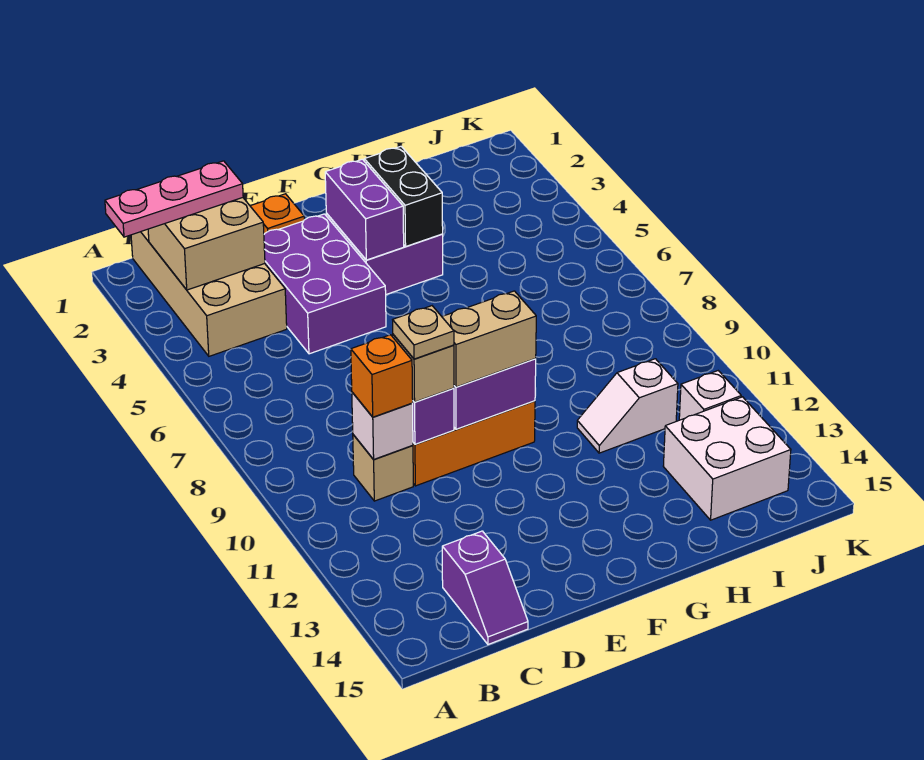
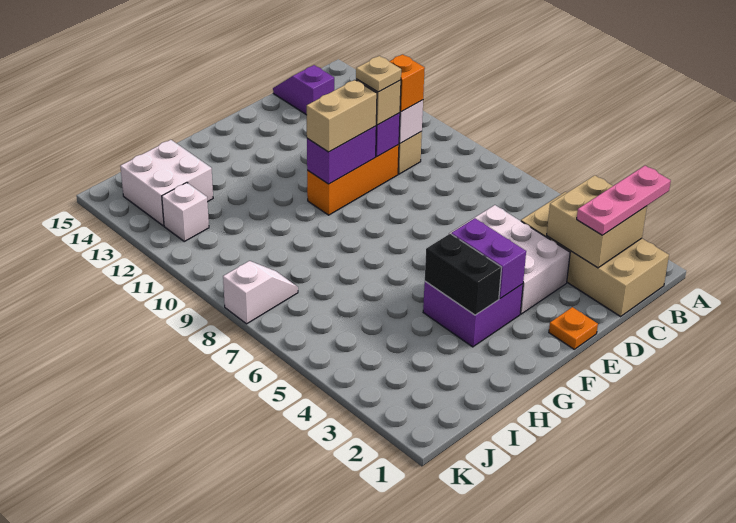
purple brick D3:E5 level 1 -> white brick D3:E5 level 1
white slope H11:I11 level 1 top I -> white slope J8:K8 level 1 top K

